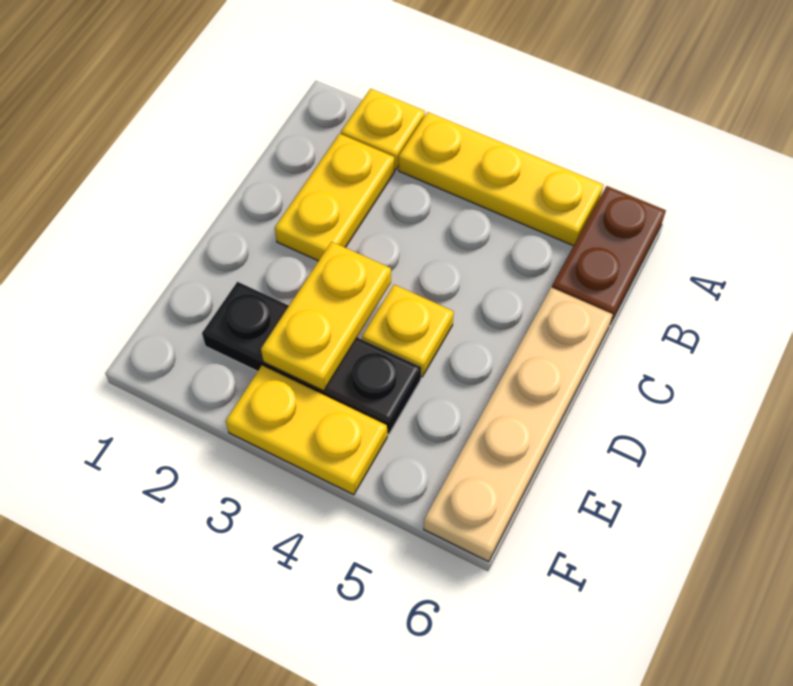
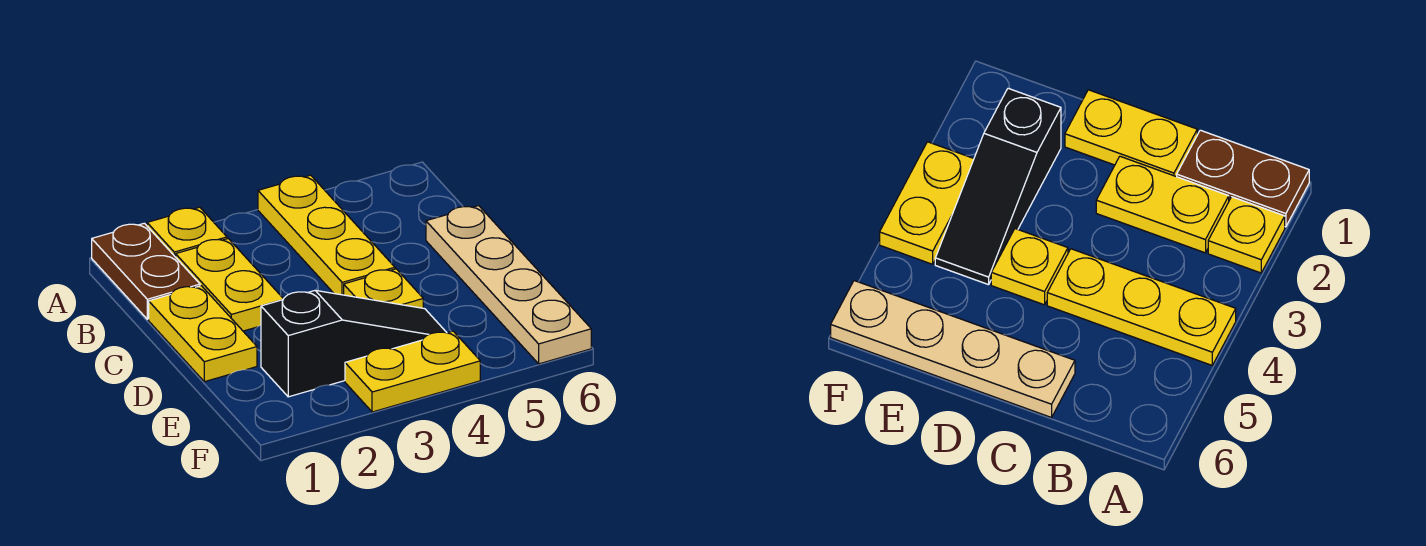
yellow plate A3:A5 level 1 -> yellow plate A4:C4 level 1
brown plate A6:B6 level 1 -> brown plate A1:B1 level 1
yellow plate D3:E3 level 2 -> yellow plate C1:D1 level 1
black plate E2:E4 level 1 -> black slope E2:E4 level 1 top 2

